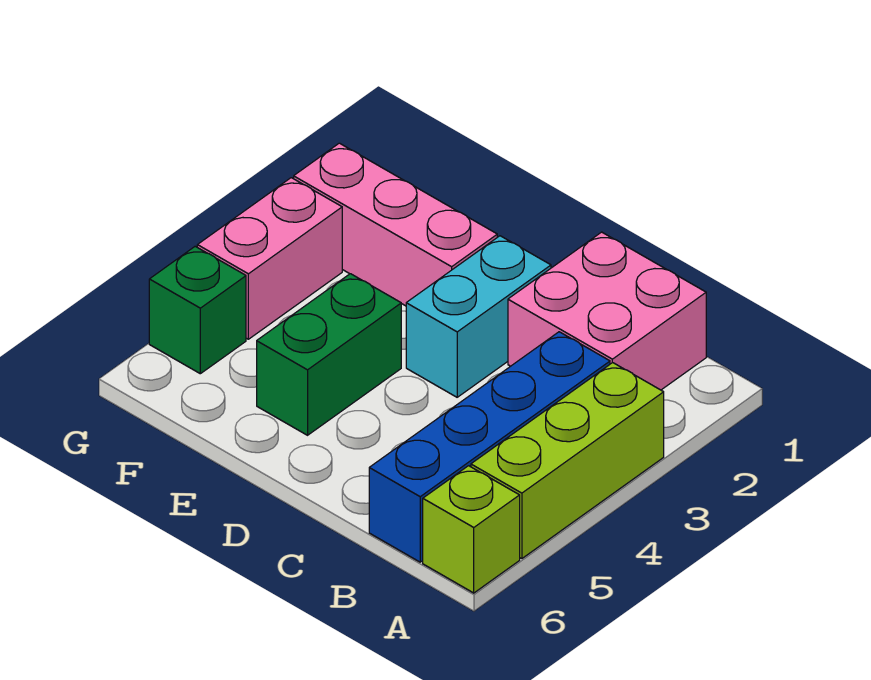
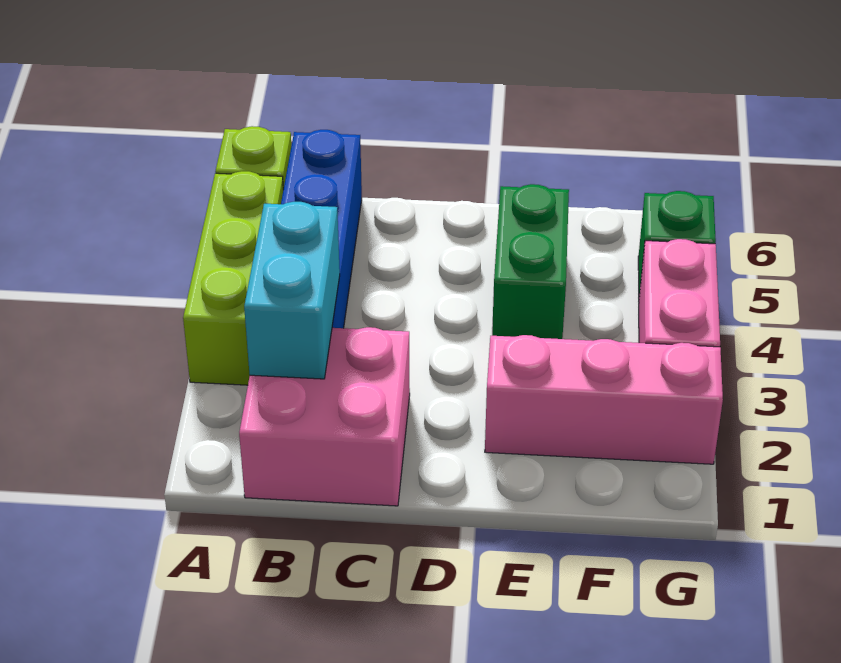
cyan brick D2:D3 level 1 -> cyan brick B2:B3 level 2

